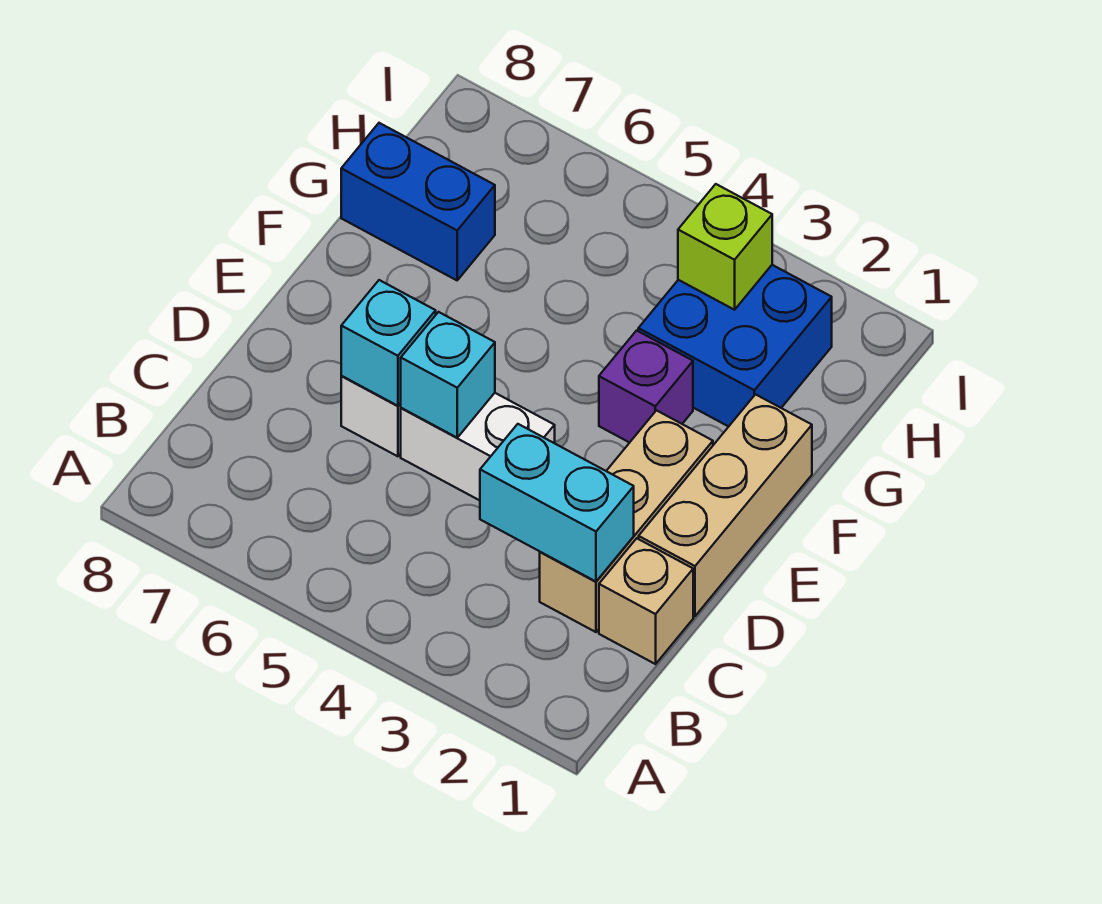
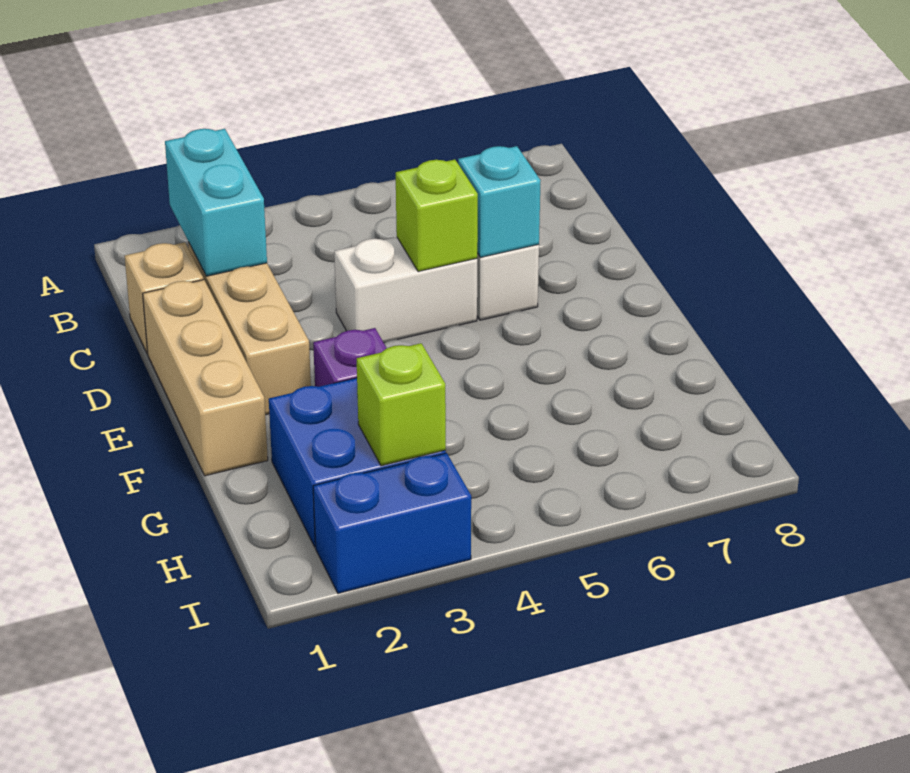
cyan brick C2:C3 level 2 -> cyan brick B2:C2 level 2
cyan brick D5 level 2 -> lime brick D5 level 2
blue brick G7:G8 level 1 -> blue brick I2:I3 level 1

